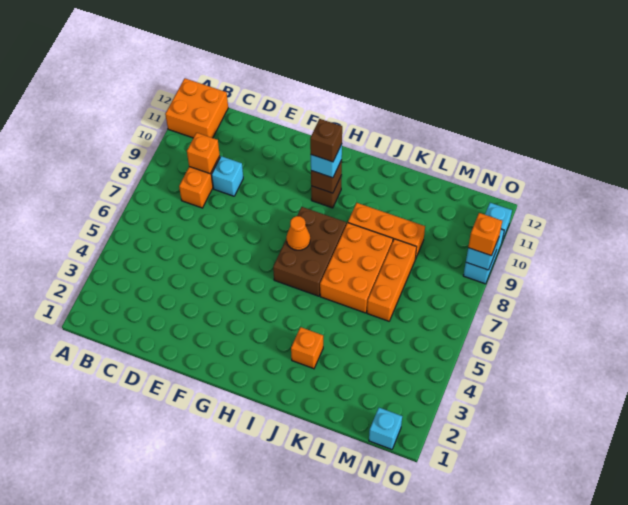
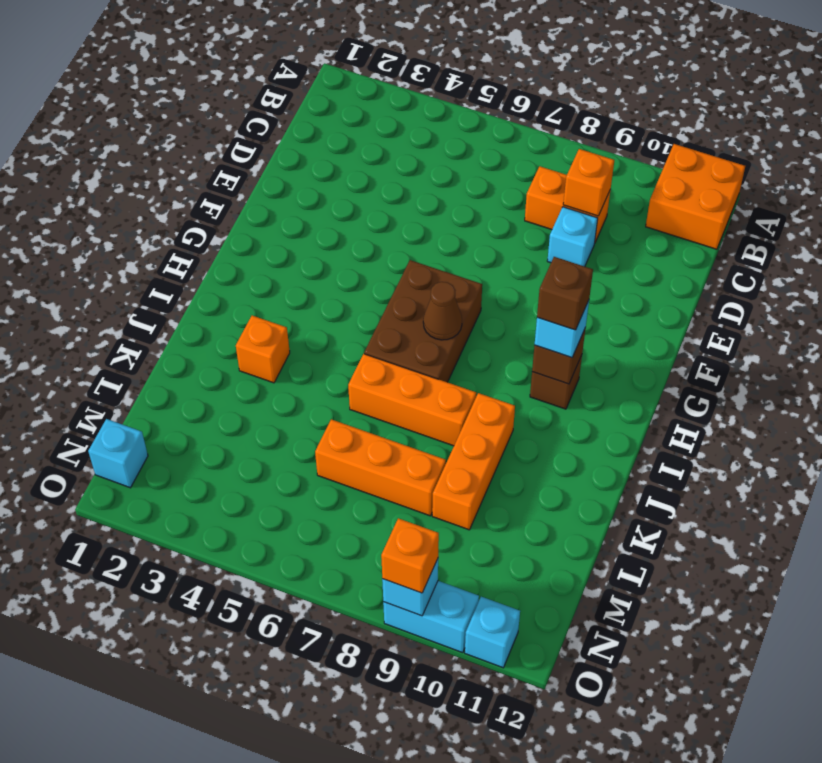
brown brick H6:I8 level 1 -> brown brick G6:I7 level 1
orange cone H7 level 2 -> brown cone H7 level 2
orange brick J6:K8 level 1 -> orange brick J6:J8 level 1

